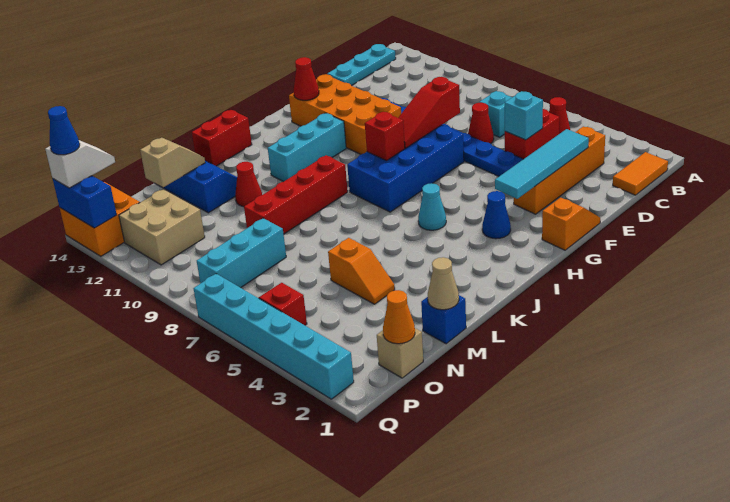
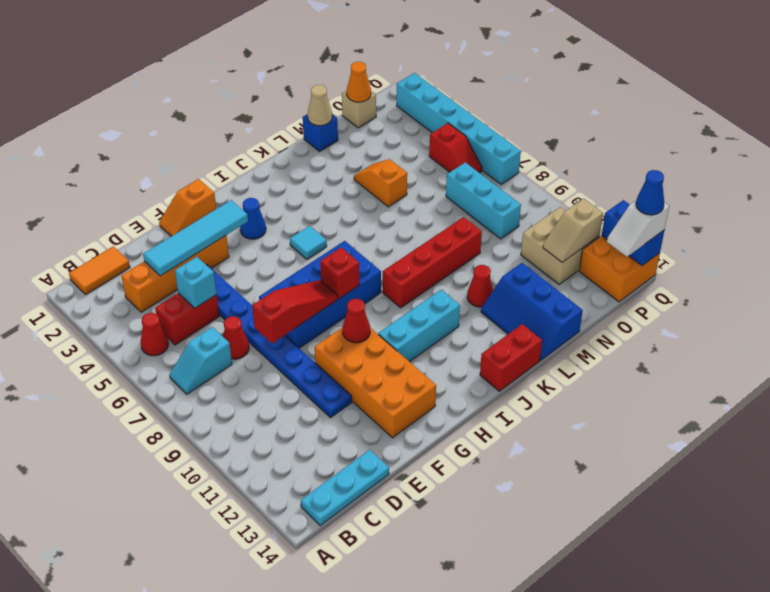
red cone G13 level 2 -> red cone G10 level 2
cyan cone I5 level 1 -> cyan tile I5 level 1
tan slope M13:N13 level 2 top N -> tan slope O12:P12 level 2 top P
cyan brick N8:P8 level 1 -> cyan brick O7:O9 level 1

